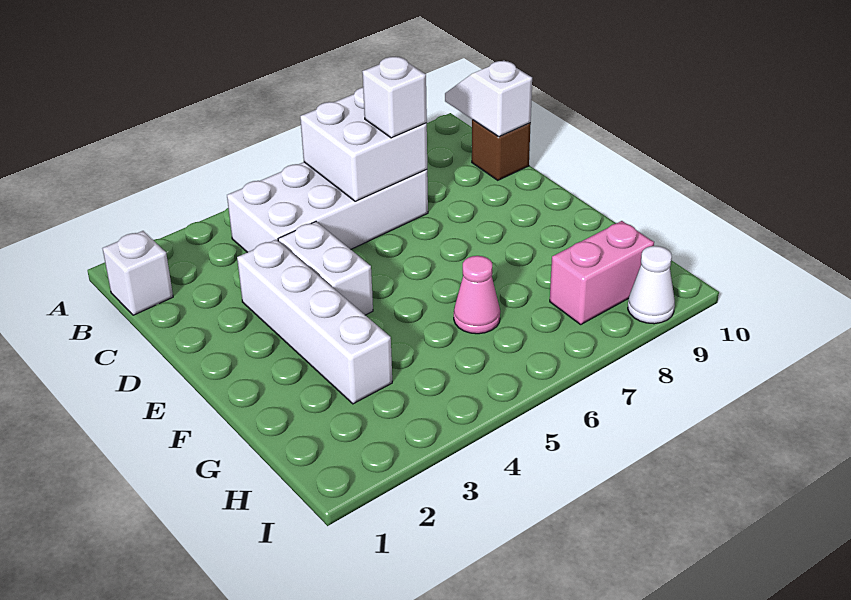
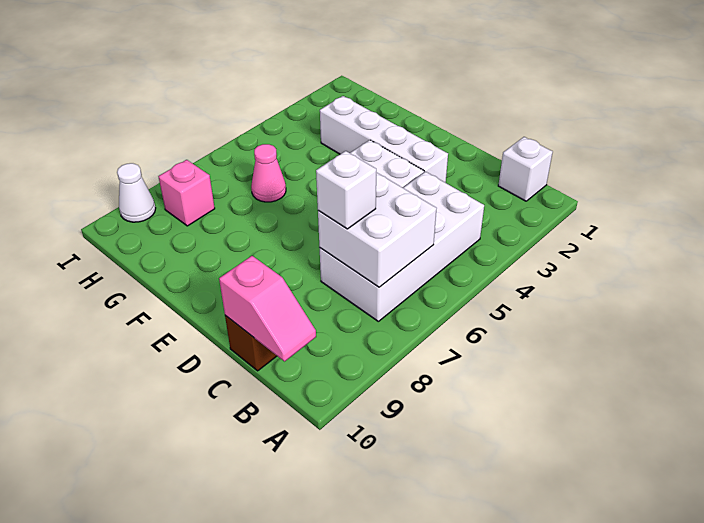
white slope B10:C10 level 2 top C -> pink slope B10:C10 level 2 top C
pink brick H8:H9 level 1 -> pink brick H8 level 1

